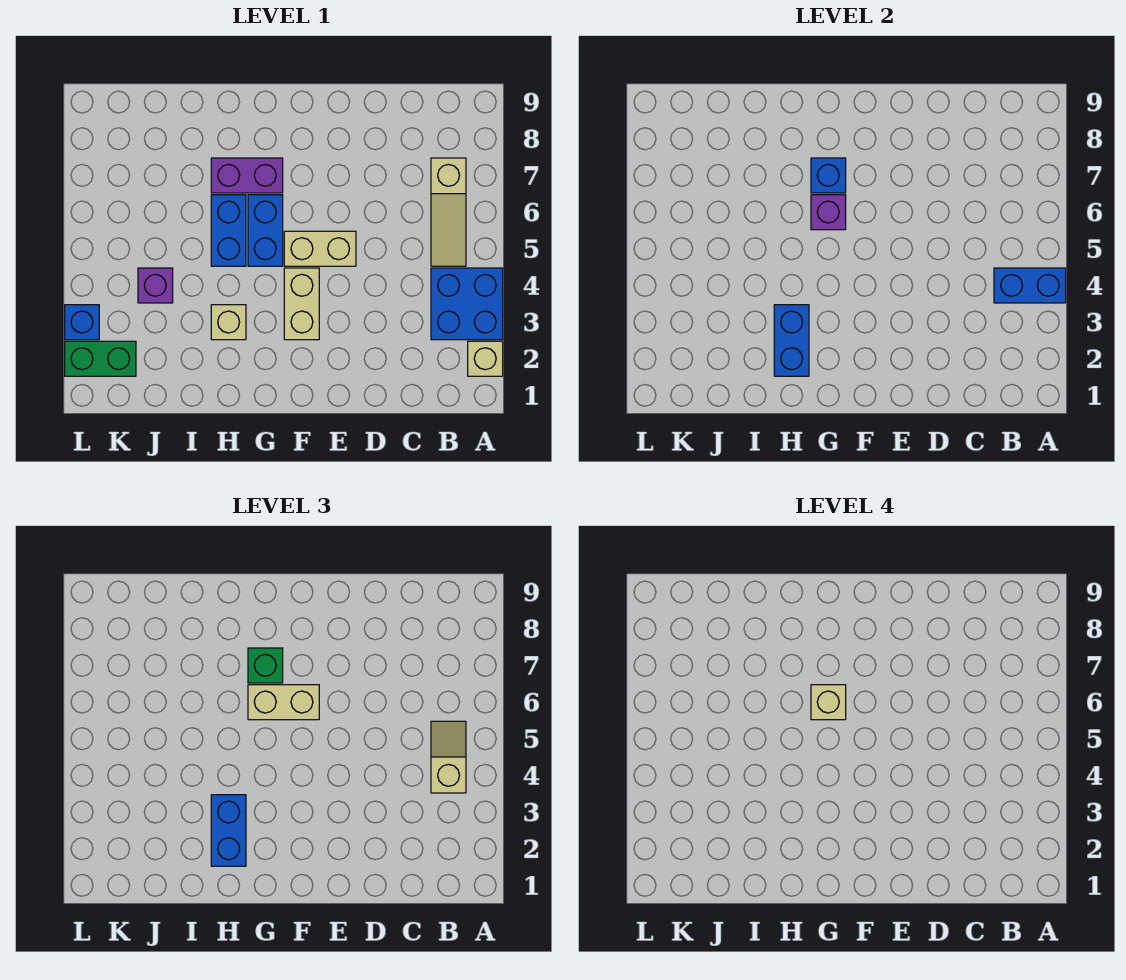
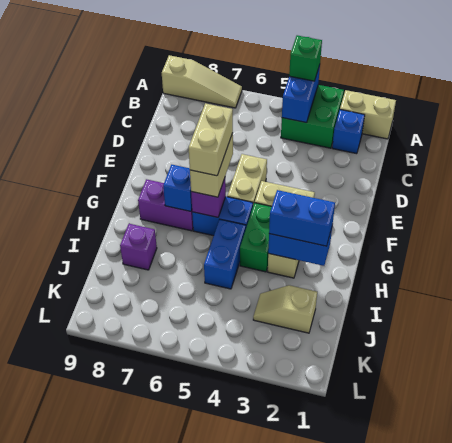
tan brick A2 level 1 -> tan brick A1:A2 level 1
blue brick A3:B4 level 1 -> green brick A3:B4 level 1
tan slope B4:B5 level 3 top 4 -> tan slope J2:J3 level 1 top 2
tan slope B5:B7 level 1 top 7 -> tan slope A7:A9 level 1 top 9
tan brick G6 level 4 -> tan brick F6:G6 level 4
purple brick G7:H7 level 1 -> purple brick G7:G8 level 1
green brick G7 level 3 -> green brick A4 level 3
blue brick H5:H6 level 1 -> blue brick H5:I5 level 1
purple brick J4 level 1 -> purple brick I8 level 1
green brick K2:L2 level 1 -> green brick G4:H4 level 1
blue brick L3 level 1 -> blue brick B2 level 1

